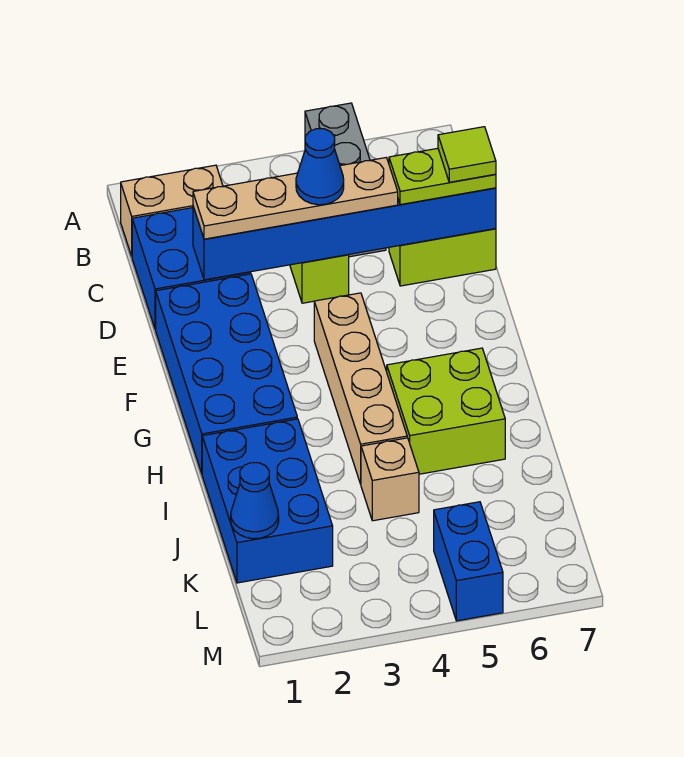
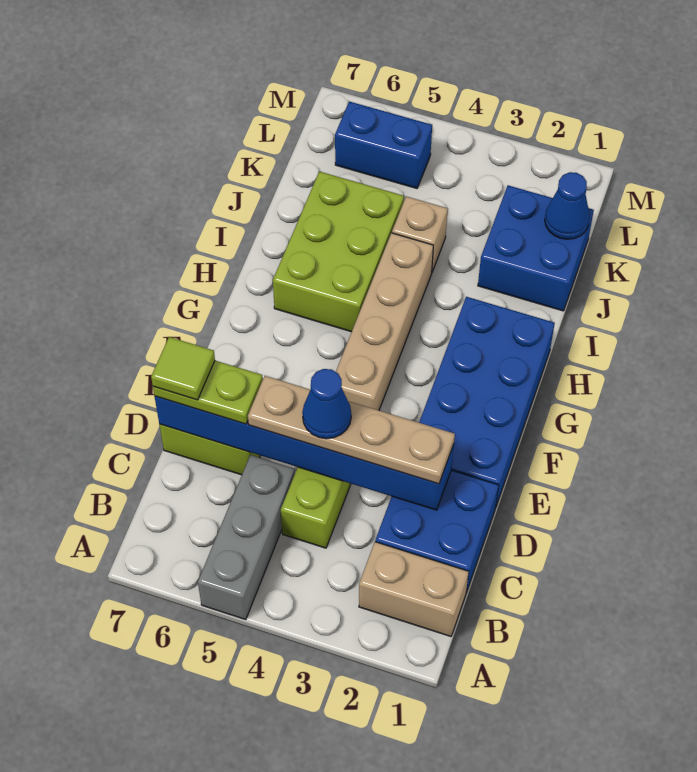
lime brick H5:I6 level 1 -> lime brick H5:J6 level 1
blue brick I1:K2 level 1 -> blue brick J1:K2 level 1
blue brick L5:M5 level 1 -> blue brick L5:L6 level 1

